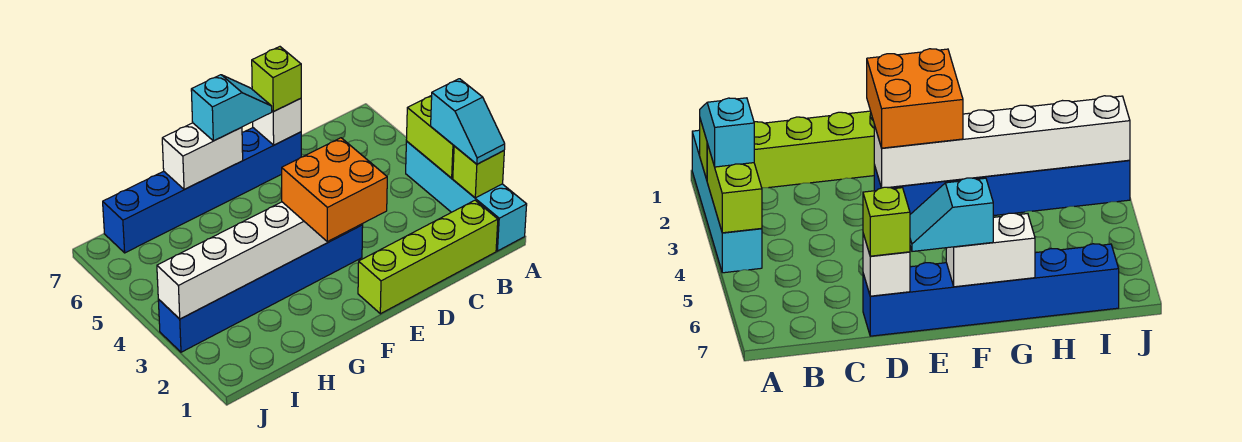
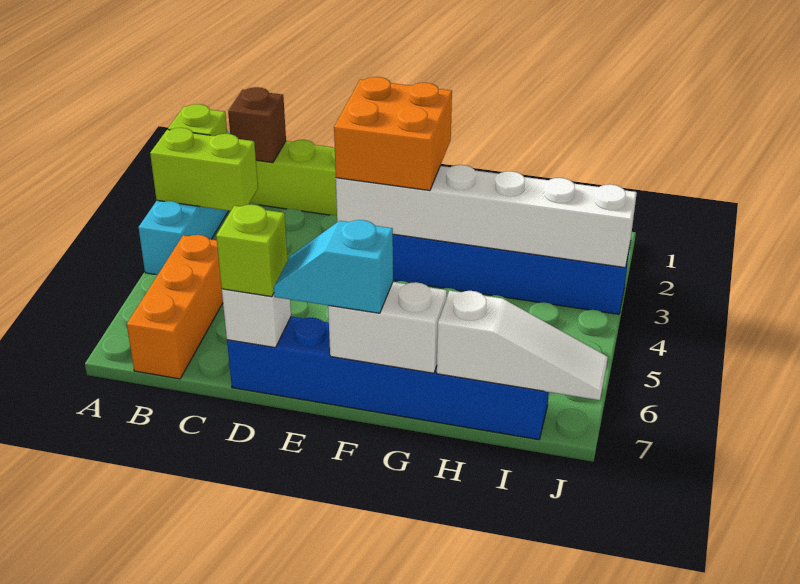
cyan slope A2:A3 level 3 top 3 -> none
lime brick A3:A4 level 2 -> lime brick A3:B3 level 2
none -> brown brick B1 level 2
none -> orange brick B5:B7 level 1
none -> white slope H7:J7 level 2 top H

